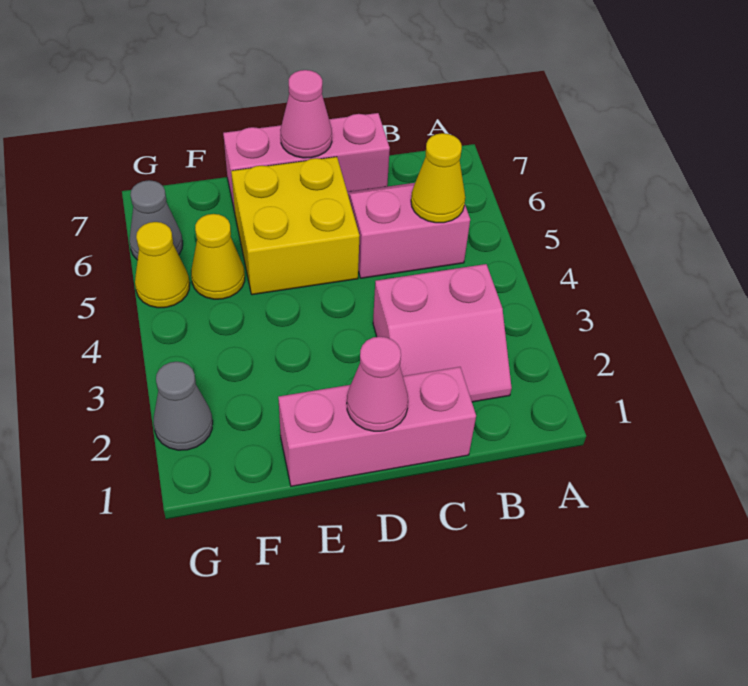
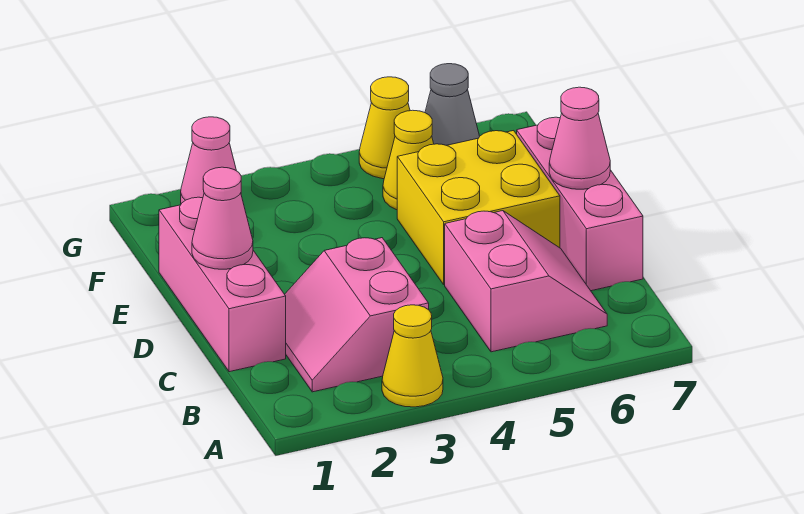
yellow cone B5 level 2 -> yellow cone A3 level 1
grey cone G2 level 1 -> pink cone G2 level 1

